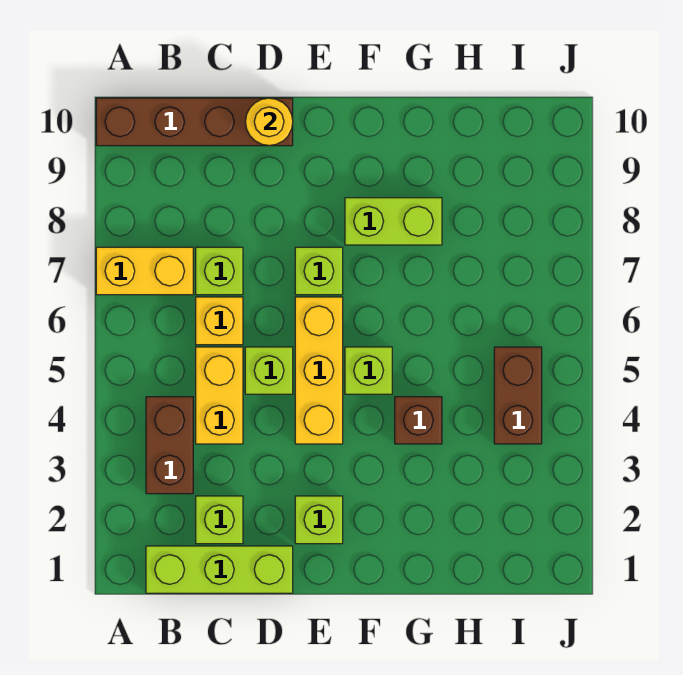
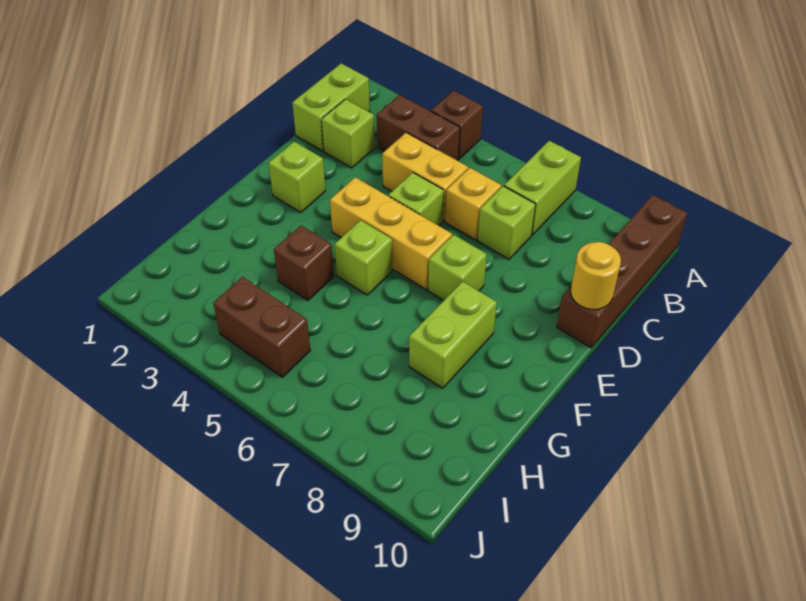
none -> brown brick A4 level 1
yellow brick A7:B7 level 1 -> lime brick A7:B7 level 1
lime brick B1:D1 level 1 -> lime brick B1:C1 level 1

